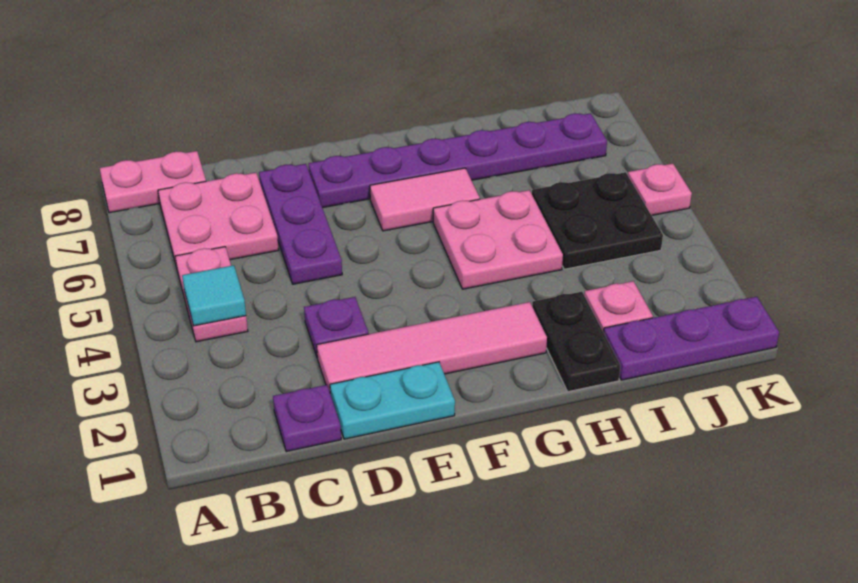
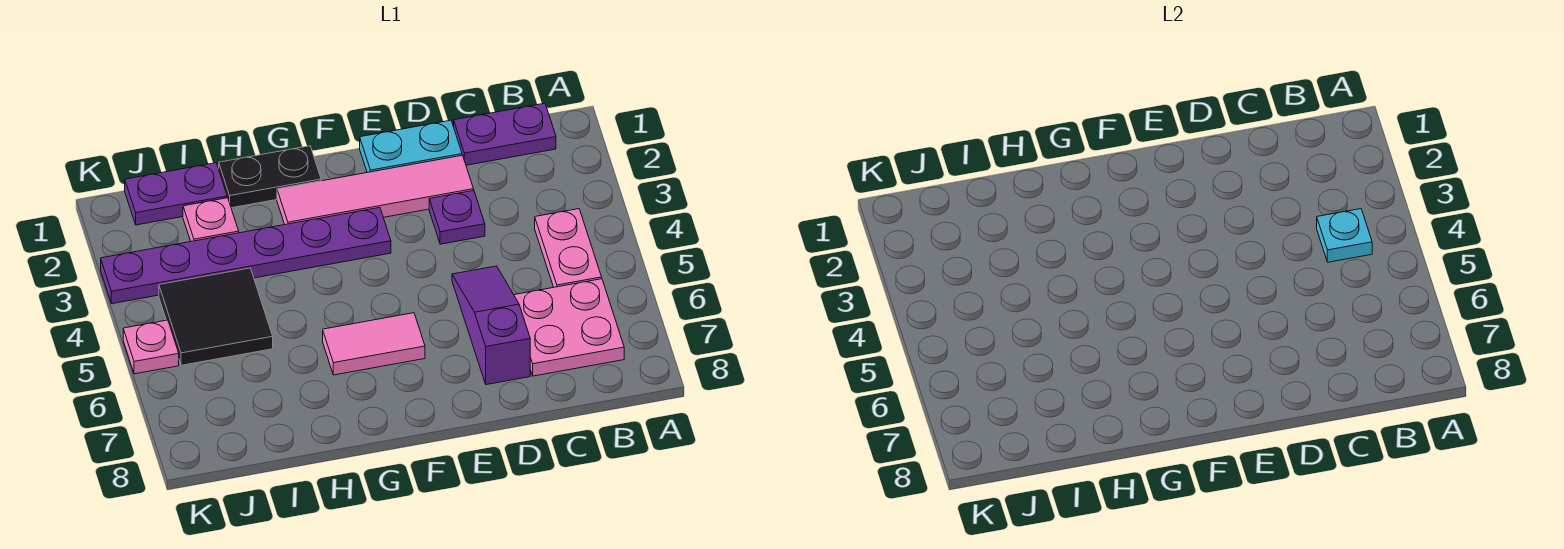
pink plate A8:B8 level 1 -> none
cyan tile B4 level 2 -> cyan plate B4 level 2
purple plate C1 level 1 -> purple plate B1:C1 level 1
purple plate D5:D7 level 1 -> purple slope D5:D7 level 1 top 7
purple plate E7:J7 level 1 -> purple plate F3:K3 level 1
pink plate G4:H5 level 1 -> none
black plate H1:H2 level 1 -> black plate G1:H1 level 1
purple plate I1:K1 level 1 -> purple plate I1:J1 level 1
black plate I4:J5 level 1 -> black tile I4:J5 level 1

